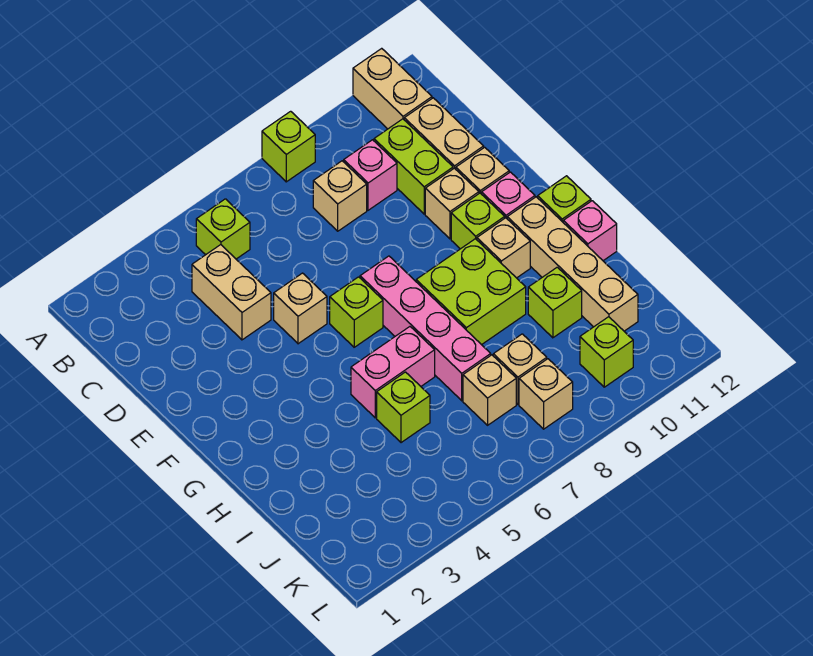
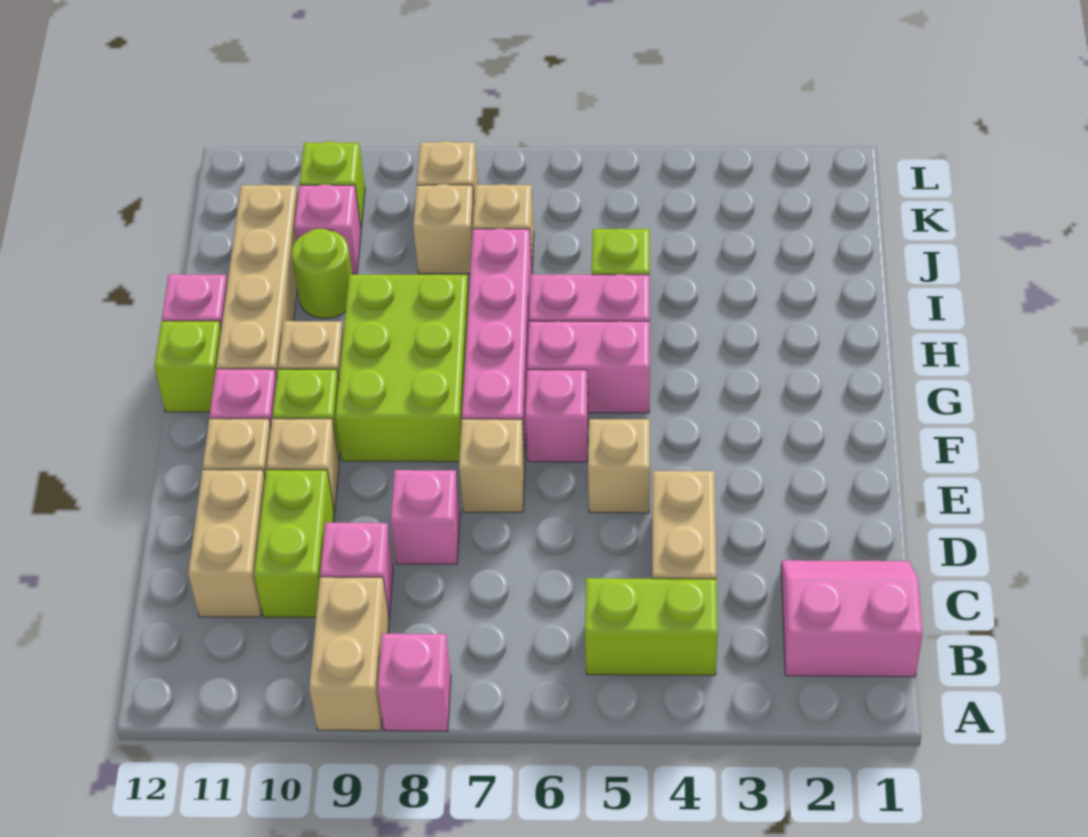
lime brick A8 level 1 -> pink brick A8 level 1
tan brick A11:B11 level 1 -> tan brick A9:B9 level 1
none -> pink slope B1:C2 level 1 top B
lime brick B5 level 1 -> lime brick B4:B5 level 1
tan brick C8 level 1 -> tan brick E7 level 1
none -> pink brick D8 level 1
lime brick F6 level 1 -> pink brick F6 level 1
none -> pink brick G5:G6 level 1
lime brick G8:H9 level 1 -> lime brick F8:H9 level 1
lime brick I10 level 1 -> lime round brick I10 level 1
none -> pink brick J10 level 1

